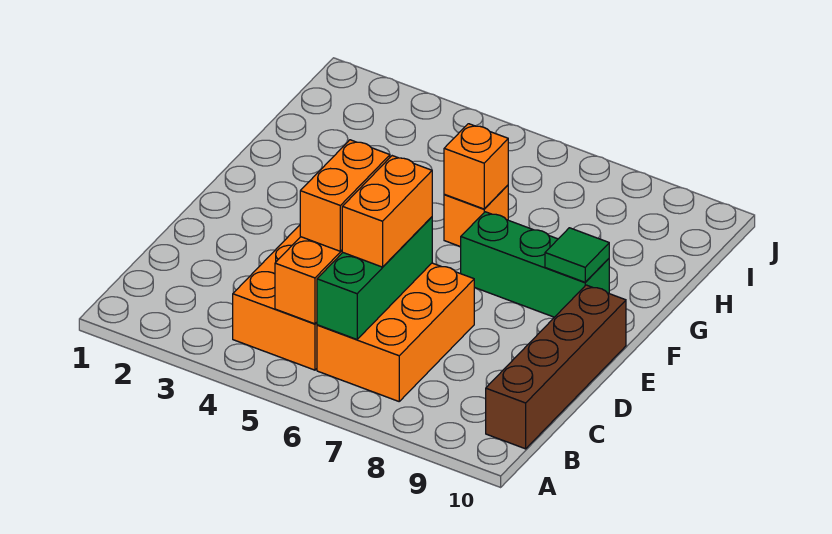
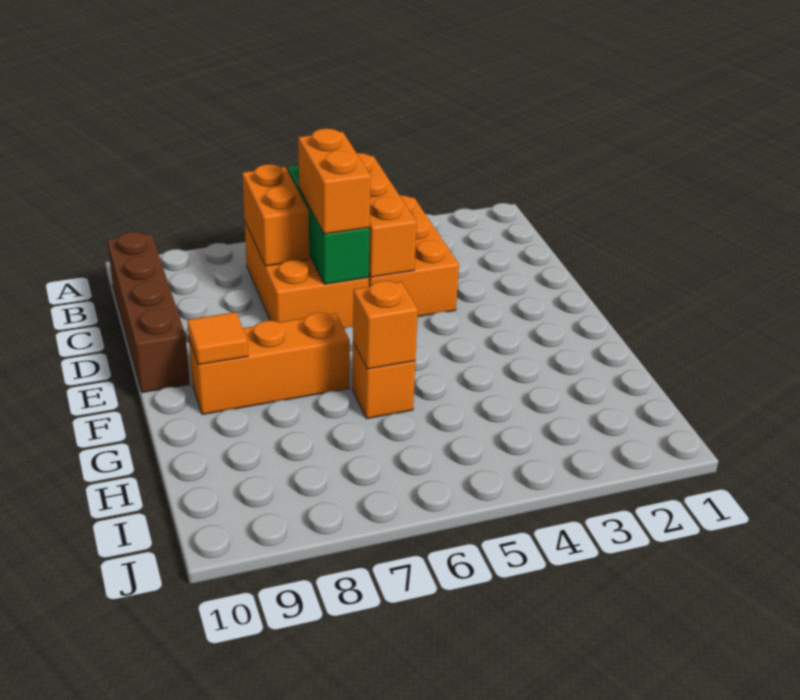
orange brick C5:D5 level 3 -> orange brick B7:C7 level 2
green brick F7:F9 level 1 -> orange brick F7:F9 level 1
green tile F9 level 2 -> orange tile F9 level 2

